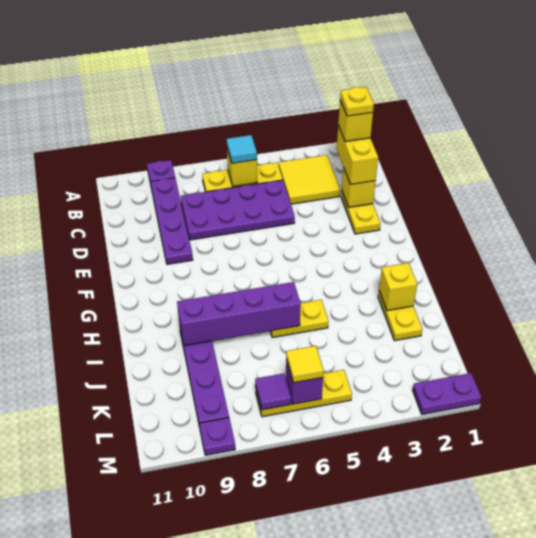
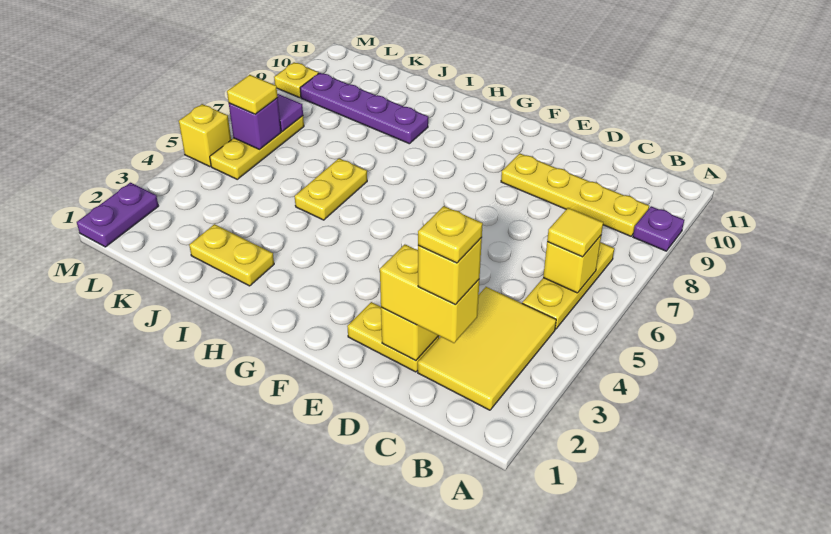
yellow tile B3:C4 level 1 -> yellow tile B2:C4 level 1
cyan tile B6 level 3 -> yellow tile B6 level 3
purple plate B9:E9 level 1 -> yellow plate B9:E9 level 1
purple plate C5:D8 level 1 -> none
yellow brick I2 level 2 -> yellow brick M5 level 1
purple brick I6:I9 level 2 -> none
purple plate M9 level 1 -> yellow plate M9 level 1

